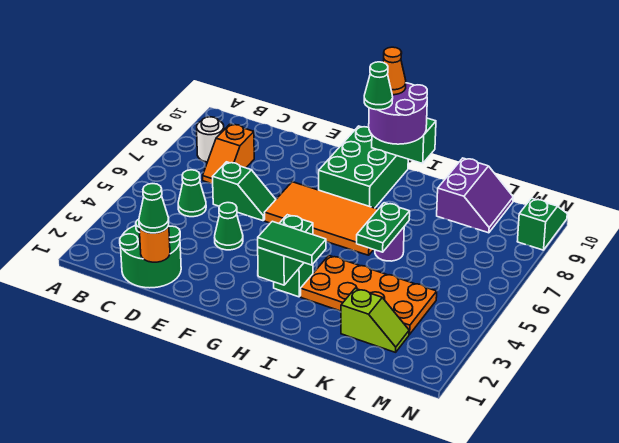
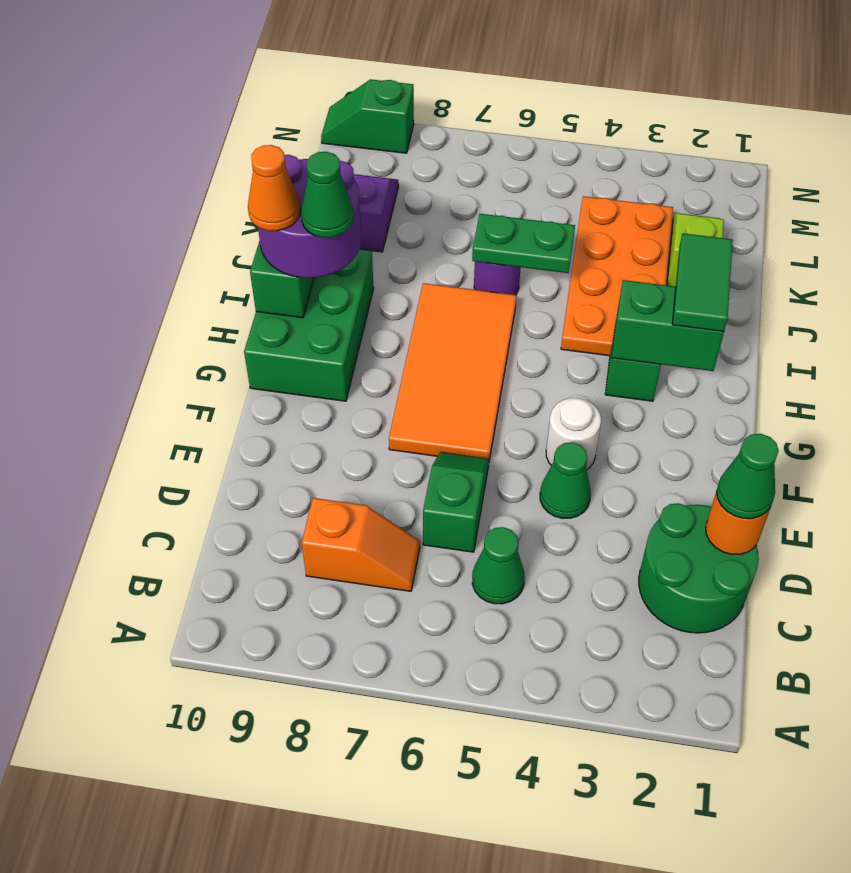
white round brick B8 level 1 -> white round brick F4 level 1
green brick G8:H10 level 1 -> green brick G9:I10 level 1

